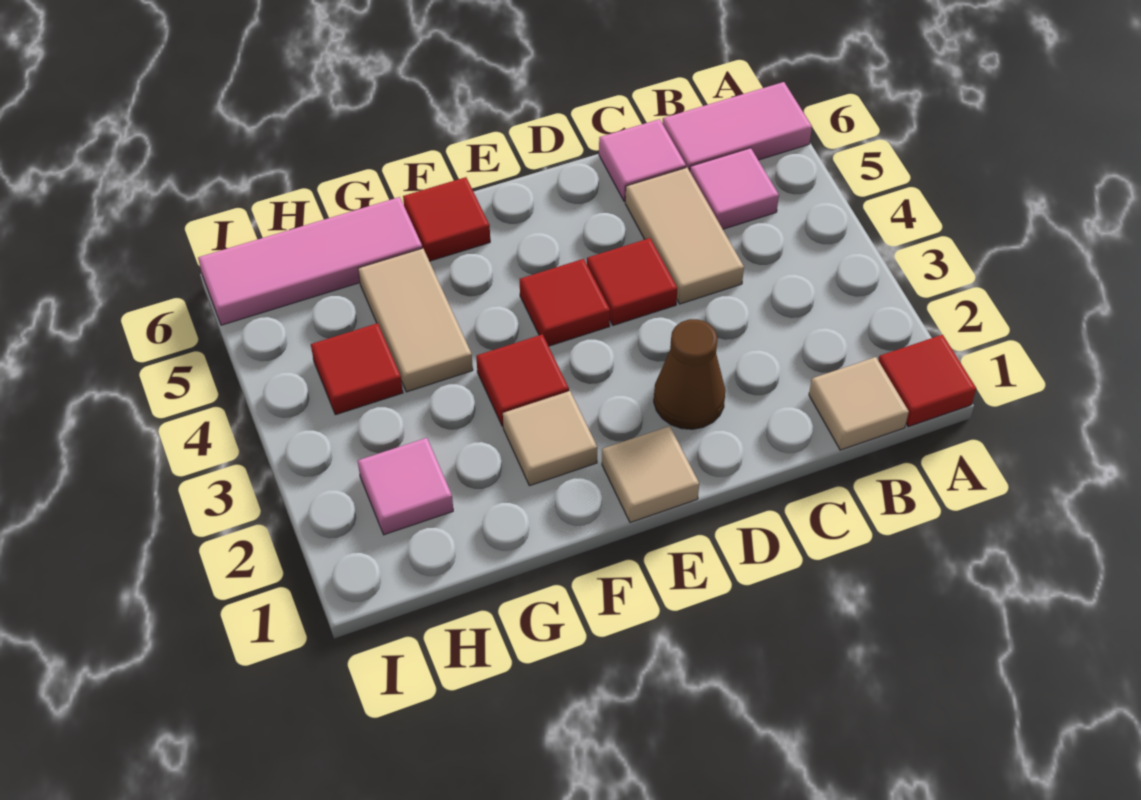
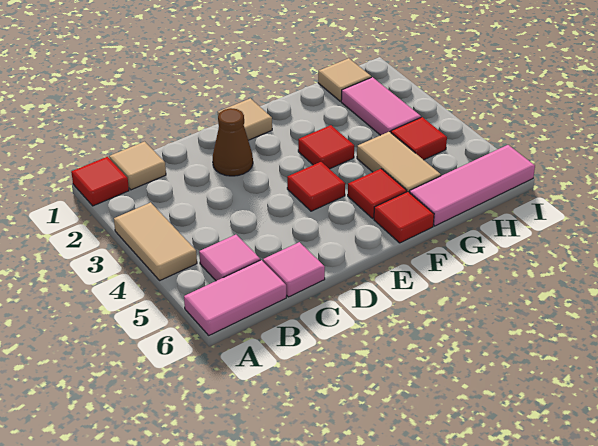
tan tile C4:C5 level 1 -> tan tile A3:A4 level 1
red tile D4 level 1 -> red tile F5 level 1
tan tile F2 level 1 -> tan tile H1 level 1
pink tile H2 level 1 -> pink tile H2:H3 level 1

